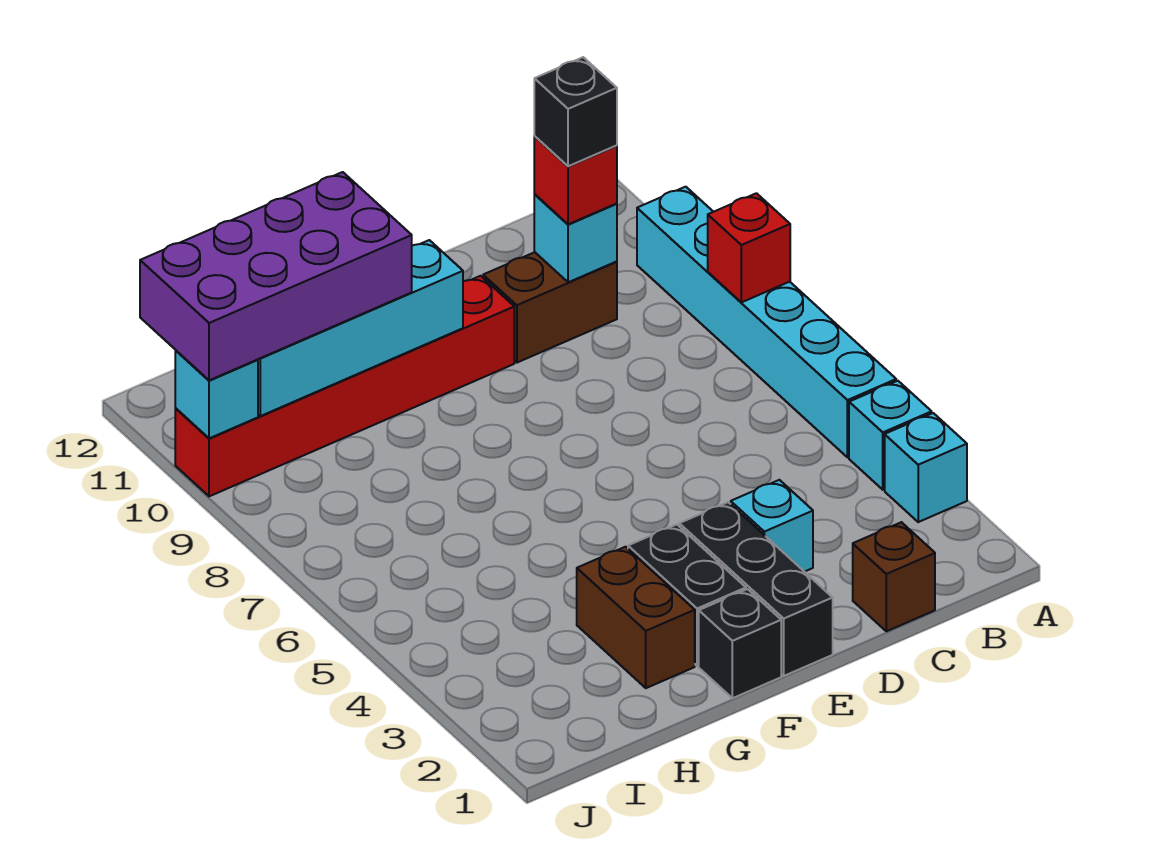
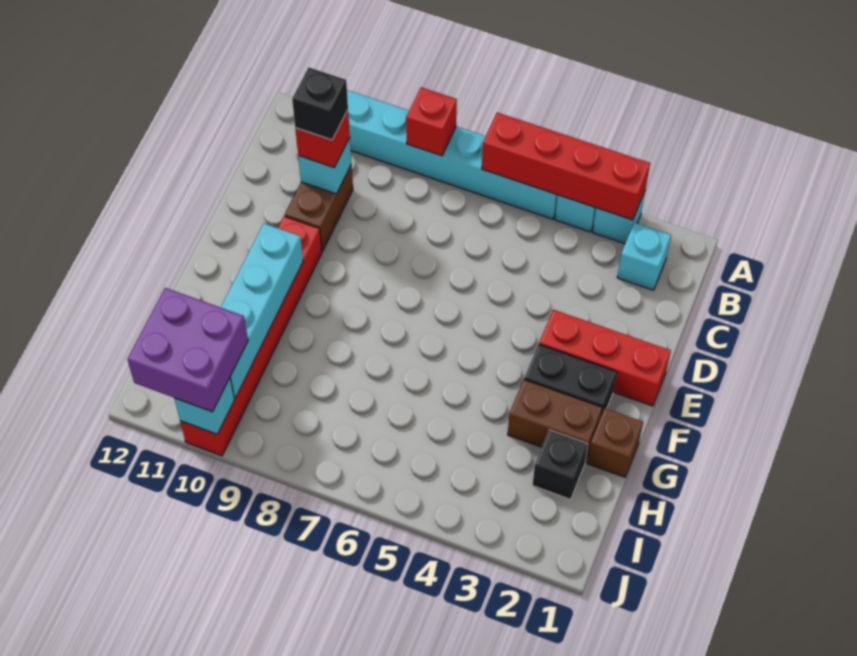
none -> red brick A3:A6 level 2
brown brick C1 level 1 -> brown brick G1 level 1
cyan brick D3 level 1 -> cyan brick B2 level 1
black brick E1:E3 level 1 -> red brick E1:E3 level 1
black brick F1 level 1 -> black brick H2 level 1
purple brick G10:J11 level 3 -> purple brick I10:J11 level 3

